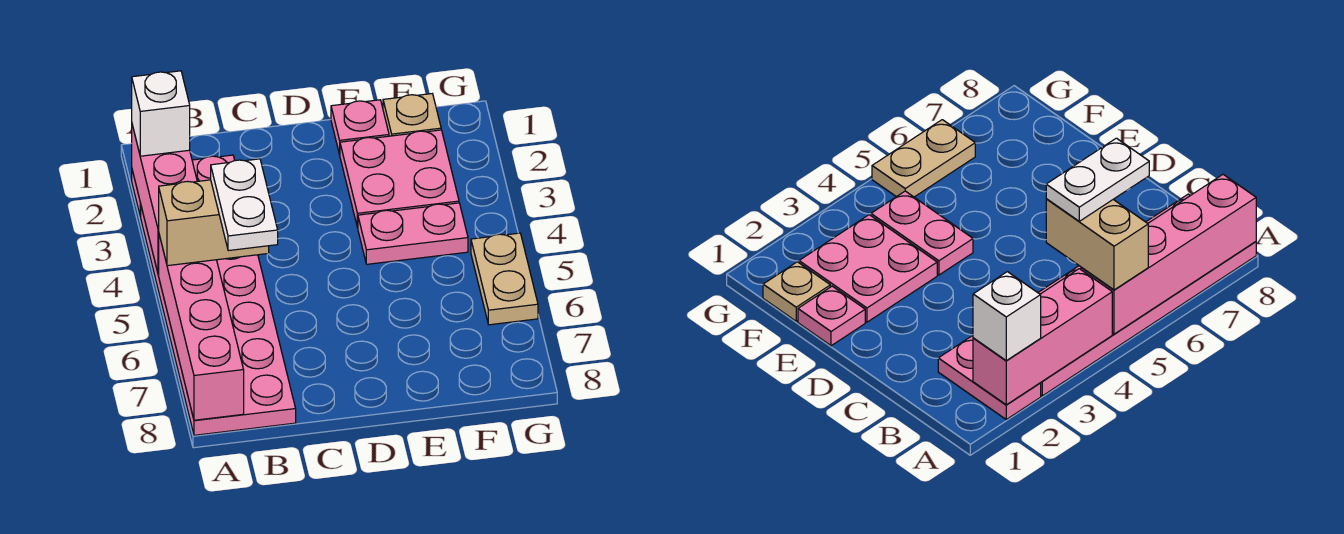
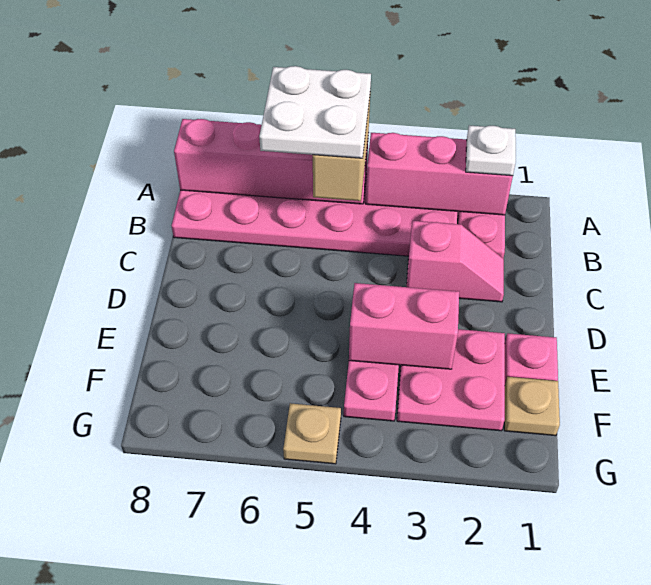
white brick A2 level 3 -> white plate A2 level 3
white plate B5:B6 level 4 -> white plate A5:B6 level 4
none -> pink slope C2:C3 level 1 top 3
none -> pink brick E3:E4 level 2
tan plate G5:G6 level 1 -> tan plate G5 level 1

